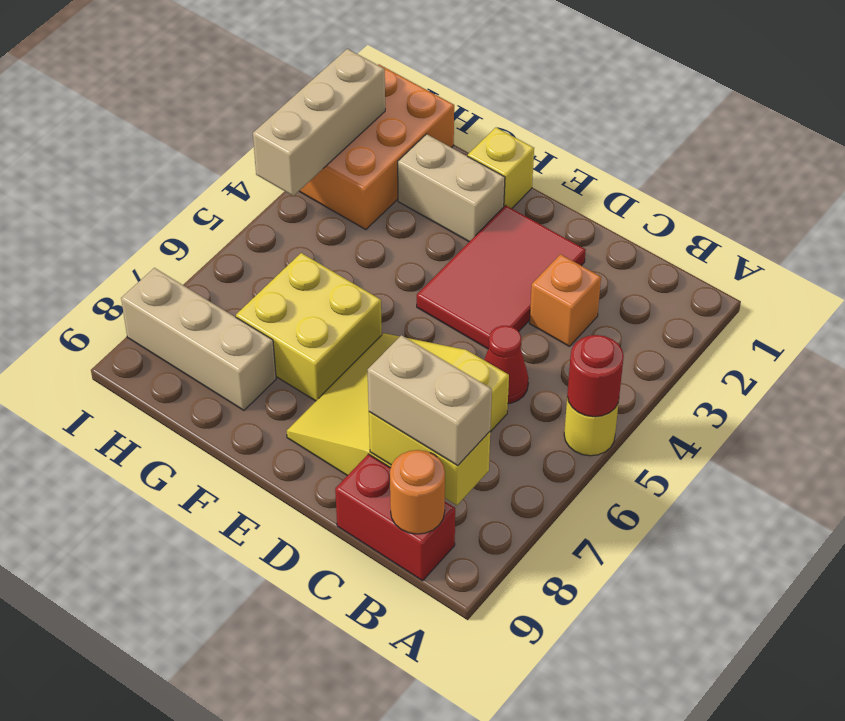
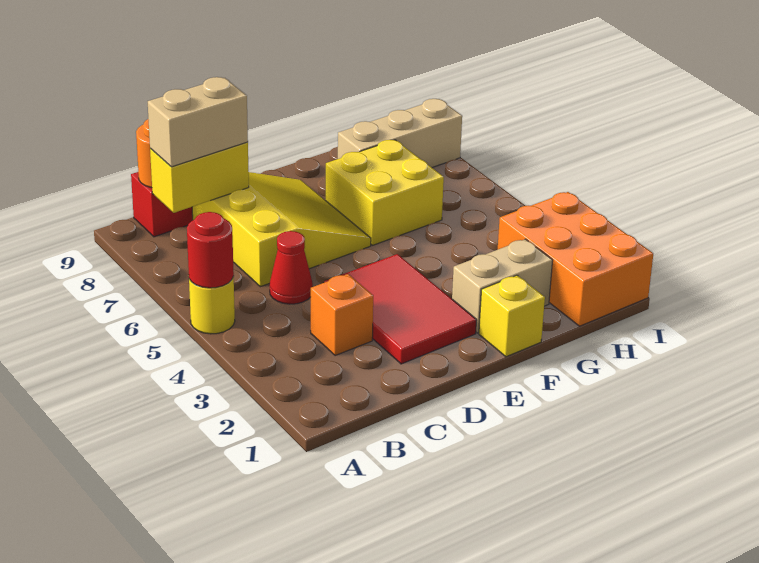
tan brick I2:I4 level 2 -> none

